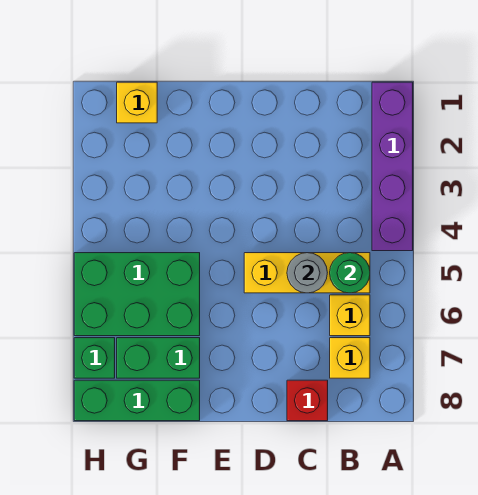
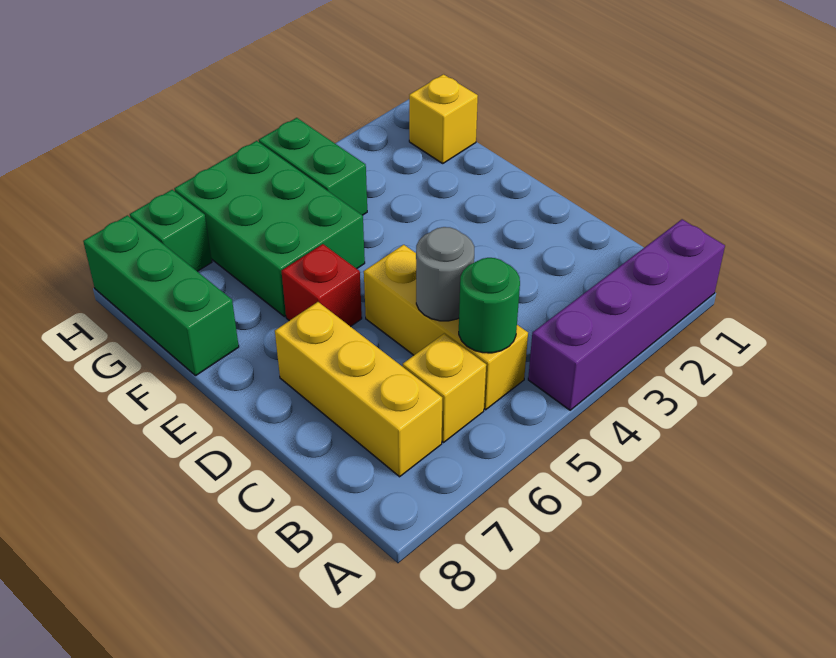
yellow brick B7 level 1 -> yellow brick B7:D7 level 1
red brick C8 level 1 -> red brick E6 level 1
green brick F7:G7 level 1 -> green brick G4:H4 level 1

